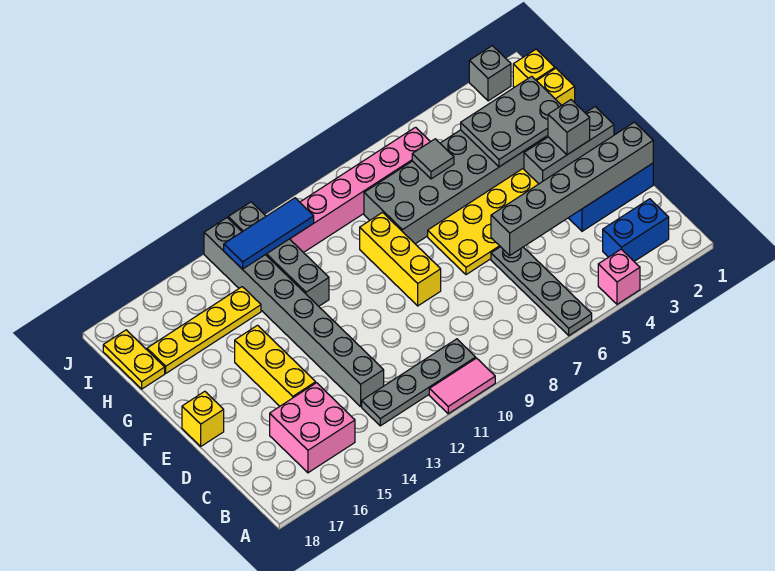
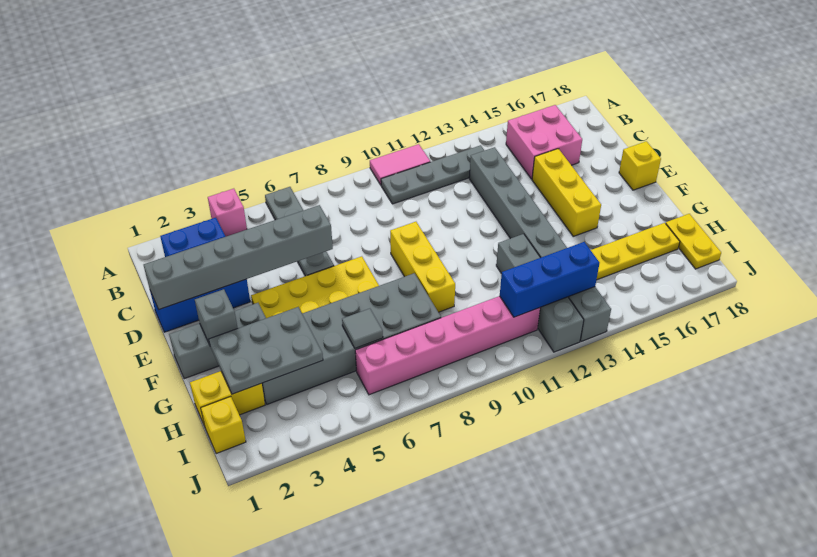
blue tile I11:I13 level 2 -> blue brick I11:I13 level 2
grey brick J2 level 1 -> none

